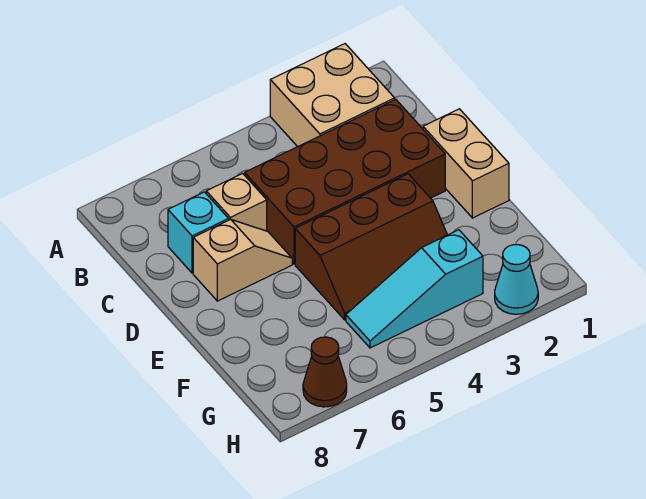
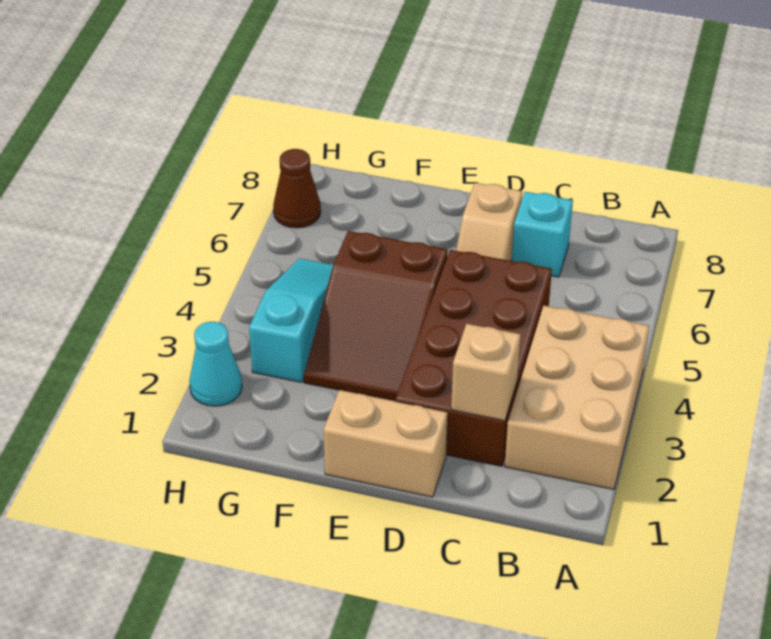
tan brick A2:B3 level 1 -> tan brick A2:B4 level 1
tan brick C6 level 1 -> tan brick C2 level 2
brown slope E3:F5 level 1 top E -> brown slope E3:F5 level 1 top 5

